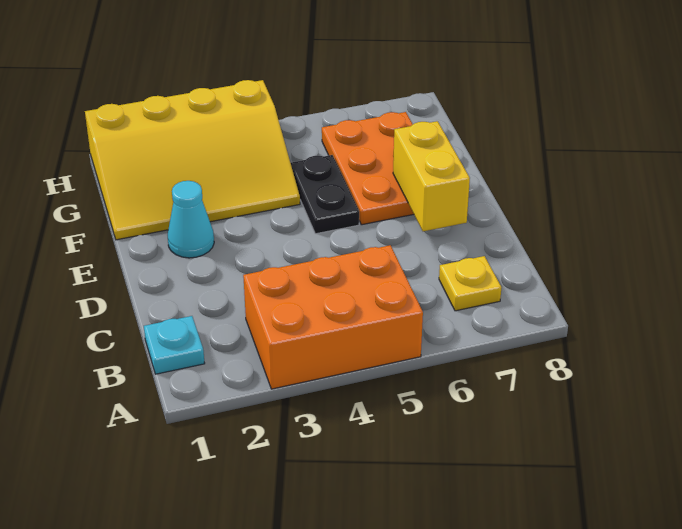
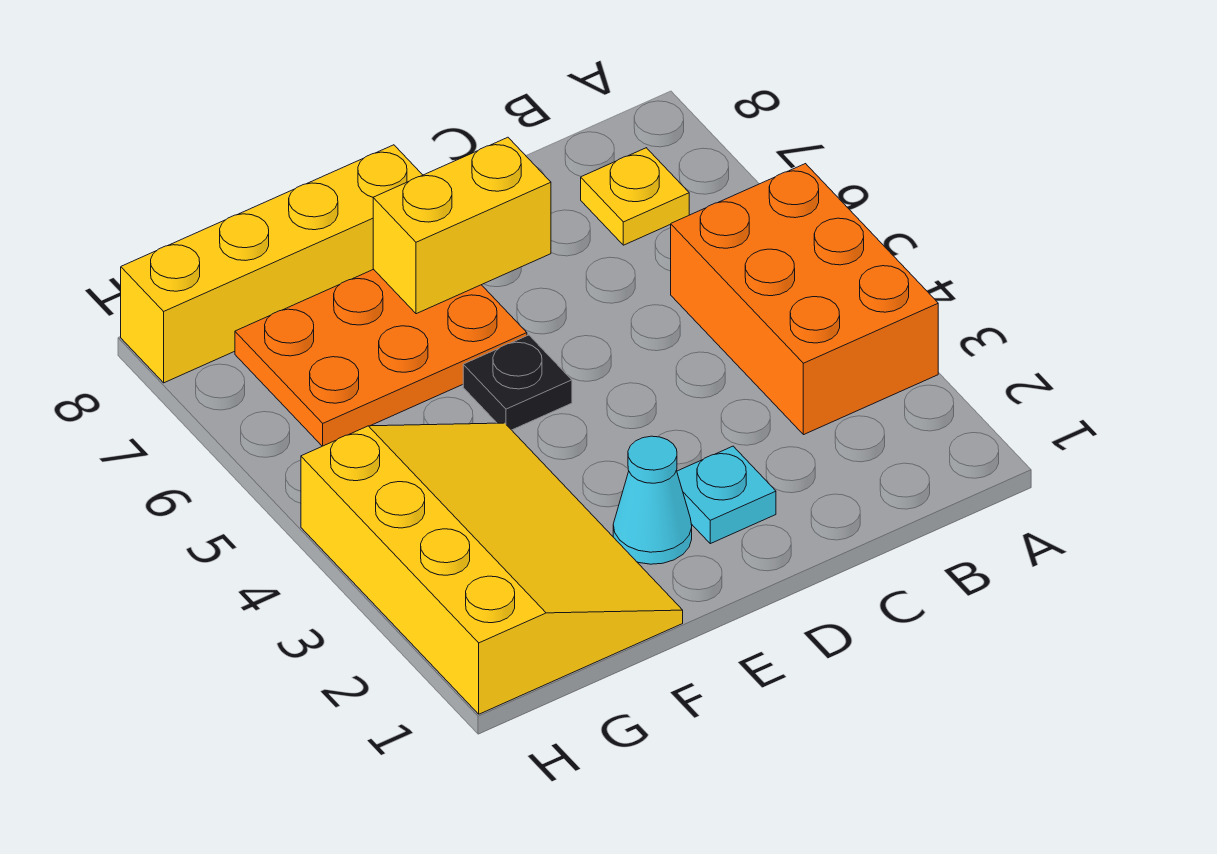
cyan plate B1 level 1 -> cyan plate D2 level 1
black plate E5:F5 level 1 -> black plate E5 level 1
none -> yellow brick E8:H8 level 1

